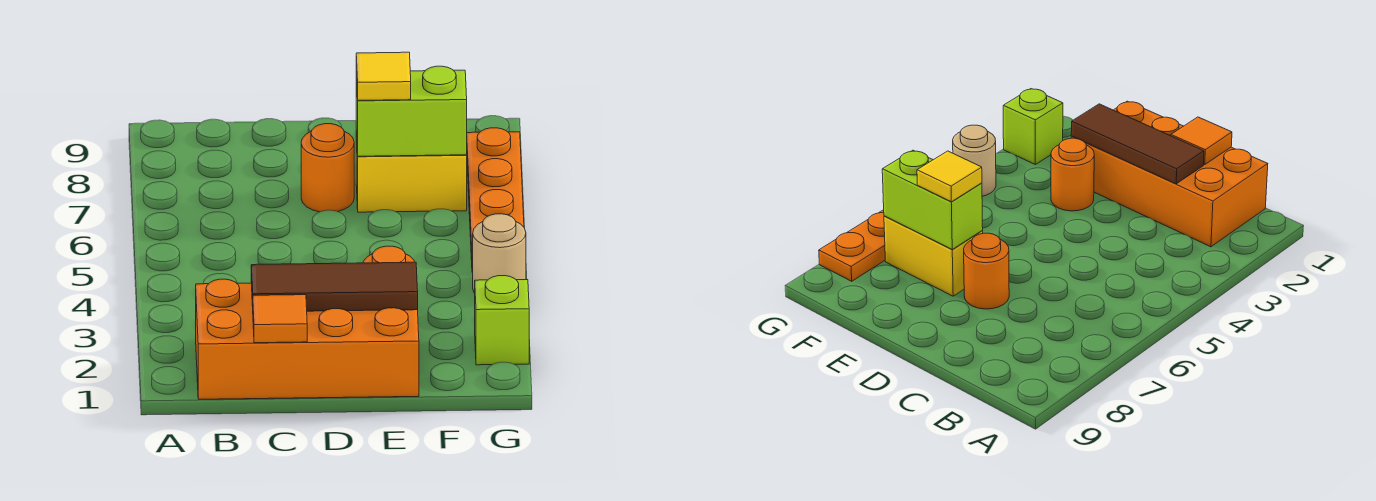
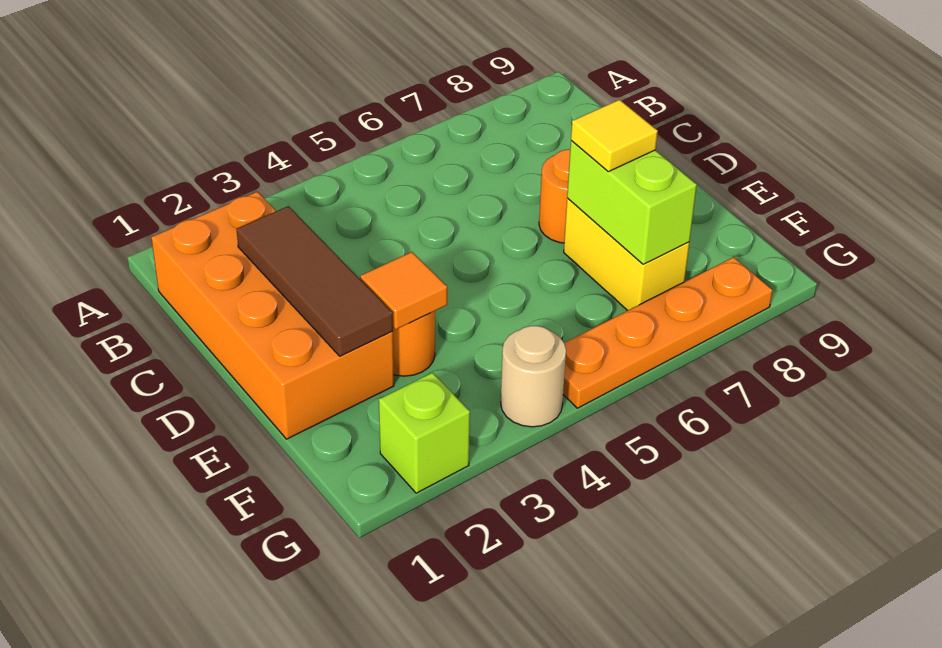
orange tile C1 level 2 -> orange tile E3 level 2

